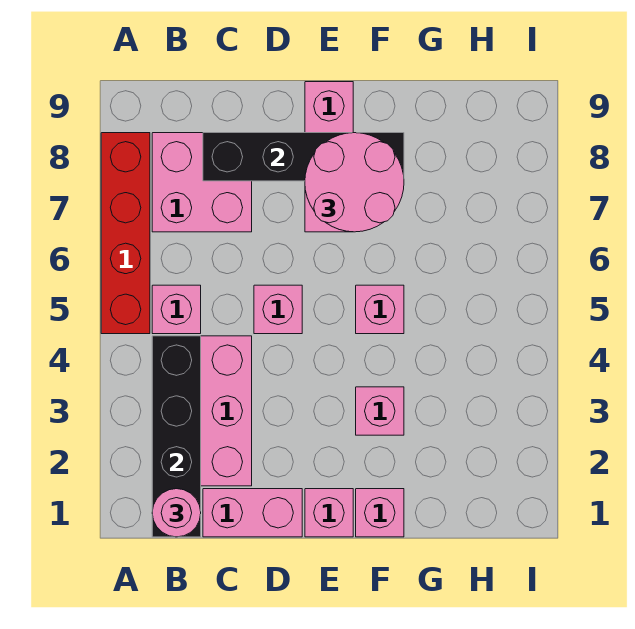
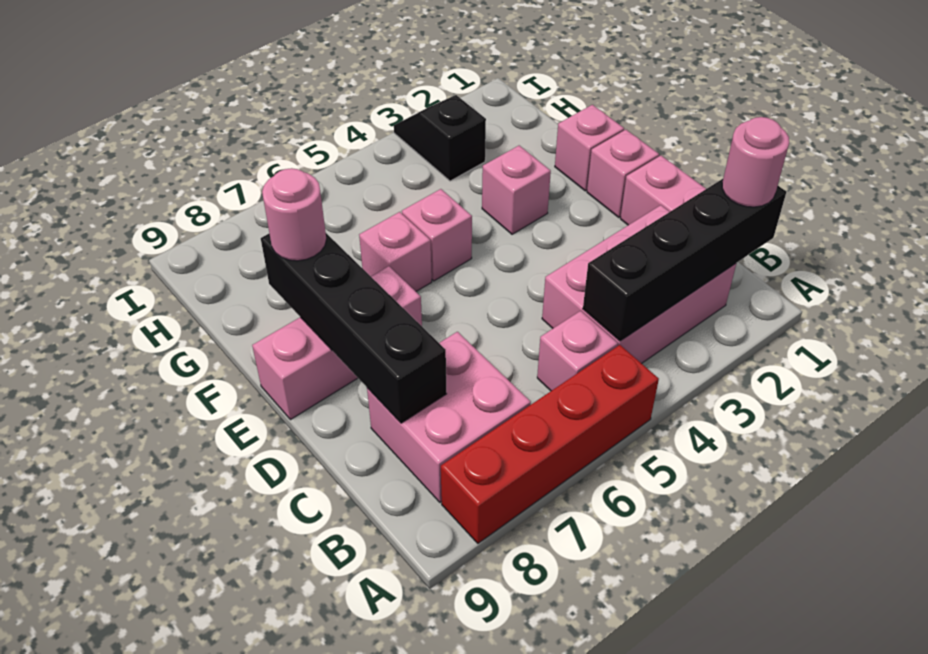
pink brick D5 level 1 -> pink brick F6 level 1
pink round brick E7:F8 level 3 -> pink round brick F8 level 3
none -> black slope H3:I3 level 1 top H

